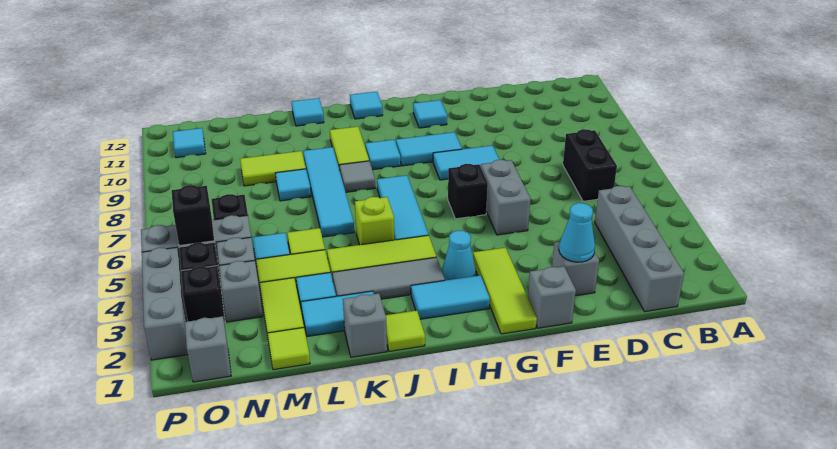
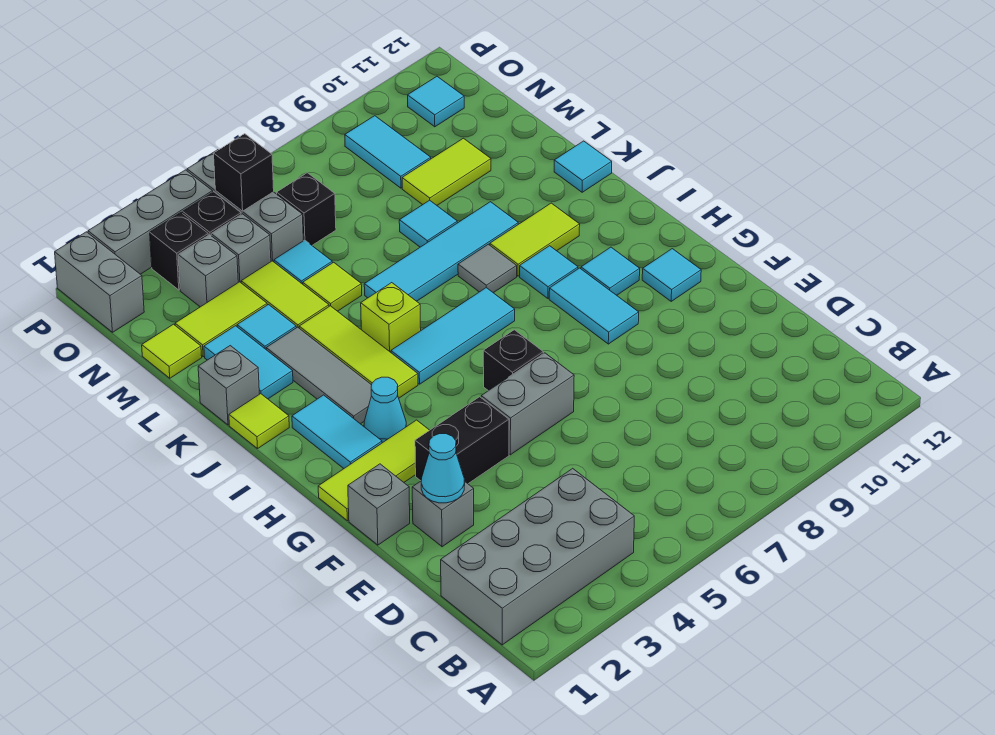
grey brick C1:C4 level 1 -> grey brick B1:C4 level 1
black brick C6:C7 level 1 -> black brick F3:F4 level 1
cyan tile F8:G8 level 1 -> cyan tile N9:O9 level 1
cyan tile I12 level 1 -> cyan tile H10 level 1
lime tile L9:M9 level 1 -> lime tile M9:M10 level 1
grey brick O1 level 1 -> grey brick O1:P1 level 1

